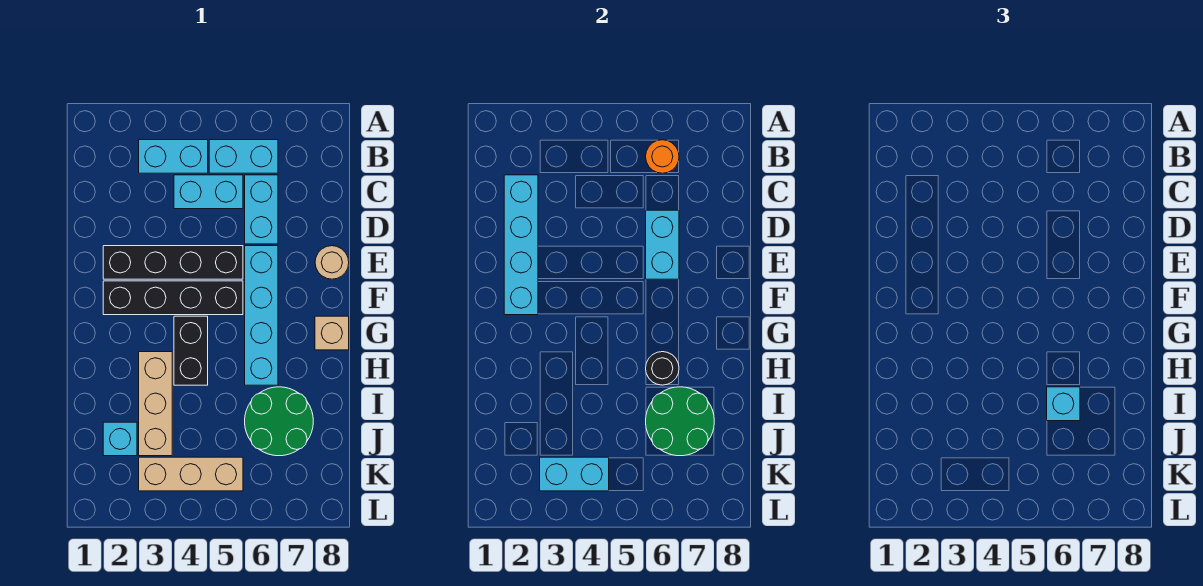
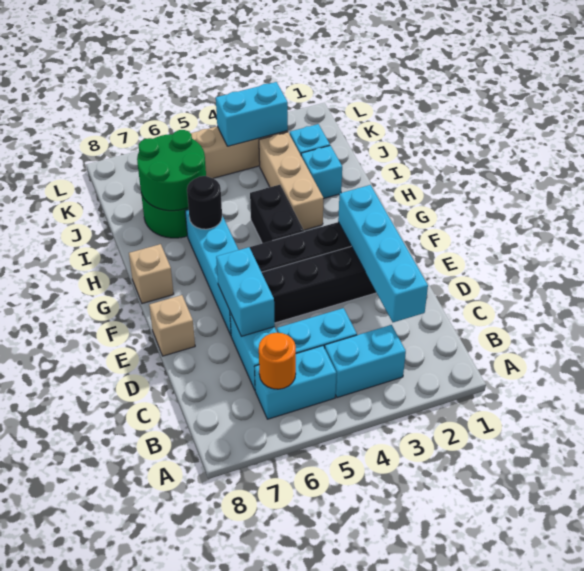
tan round brick E8 level 1 -> tan brick E8 level 1
cyan brick I6 level 3 -> cyan brick I2 level 1

